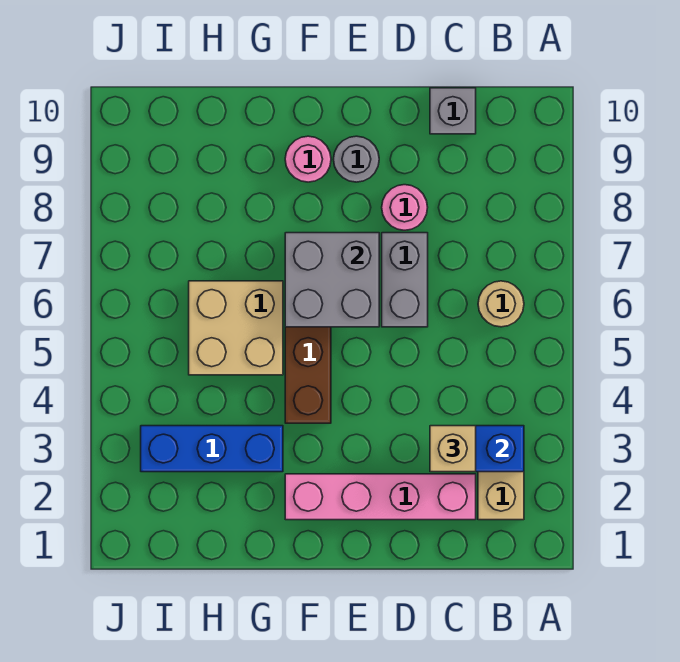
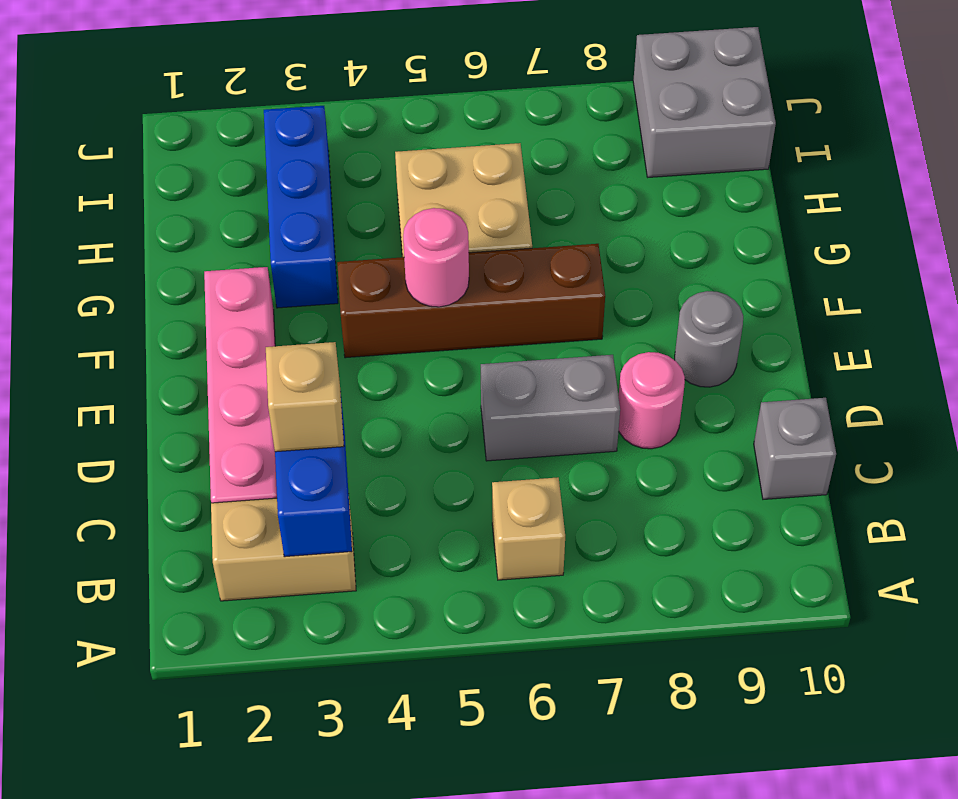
tan round brick B6 level 1 -> tan brick B6 level 1
grey brick E6:F7 level 2 -> grey brick I9:J10 level 1
pink round brick F9 level 1 -> pink round brick F5 level 2

